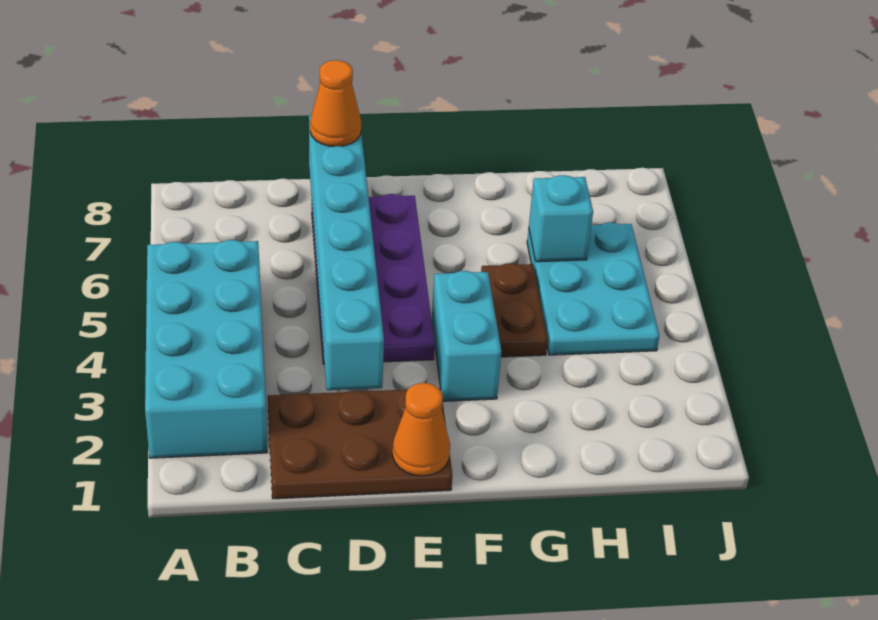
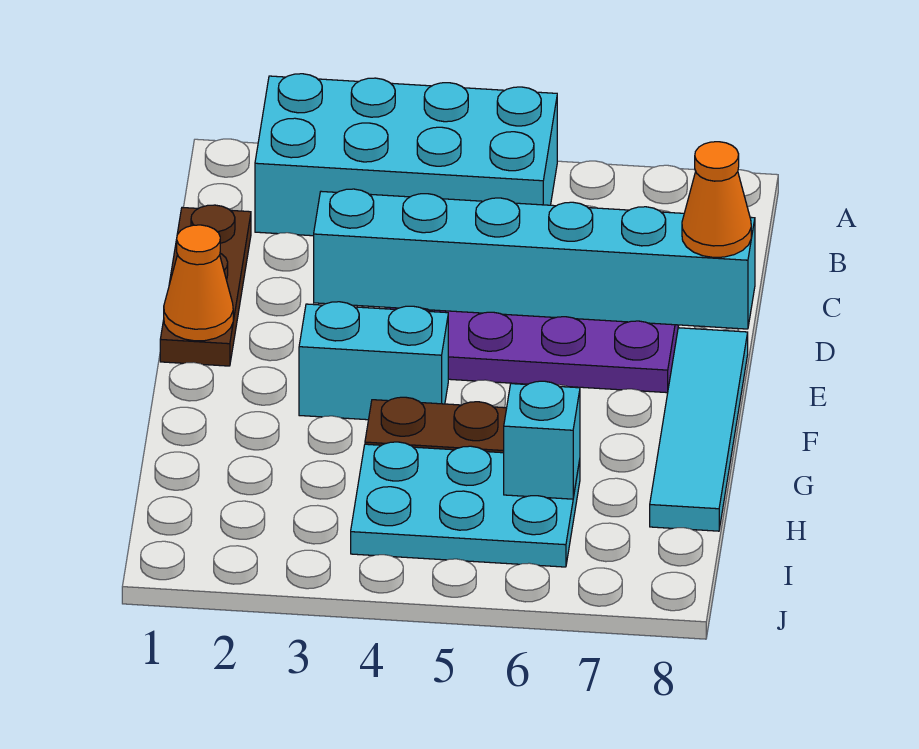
brown plate C1:E2 level 1 -> brown plate C1:E1 level 1
none -> cyan tile E8:H8 level 1

